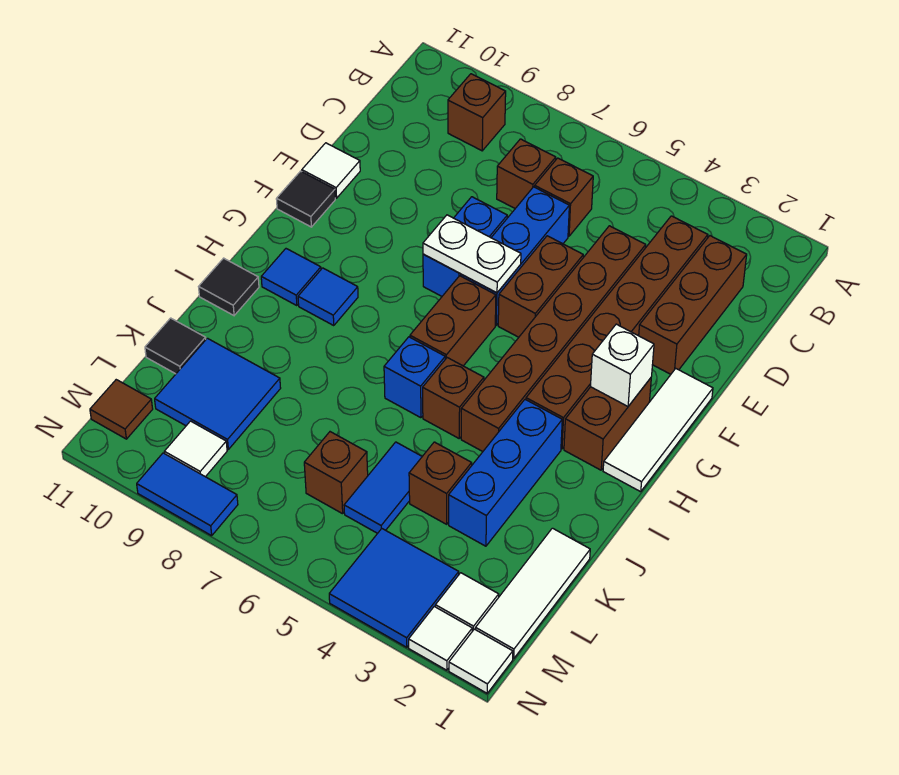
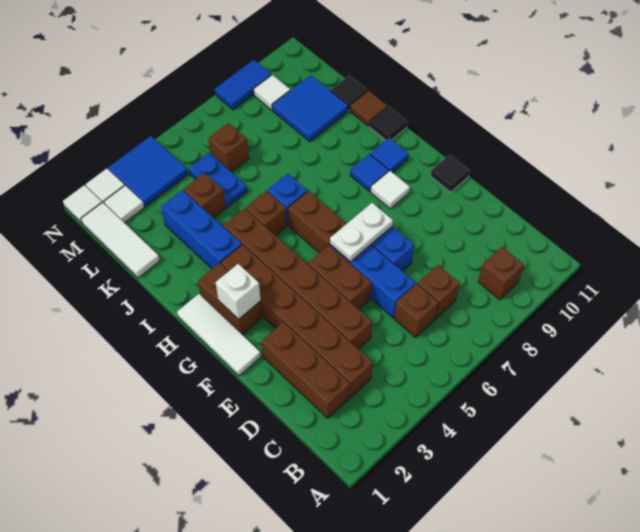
white tile E11 level 1 -> white tile G9 level 1
blue tile K5:L5 level 1 -> blue plate K5:L5 level 1
brown tile M11 level 1 -> brown tile J11 level 1

